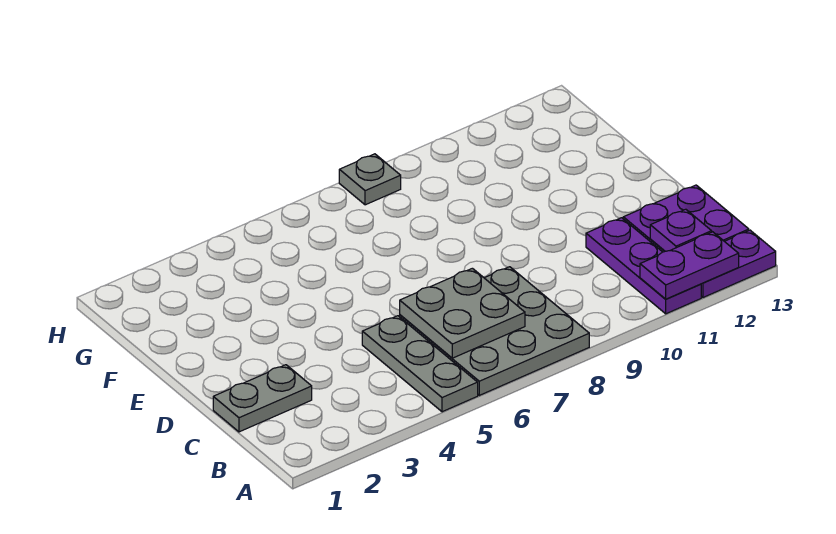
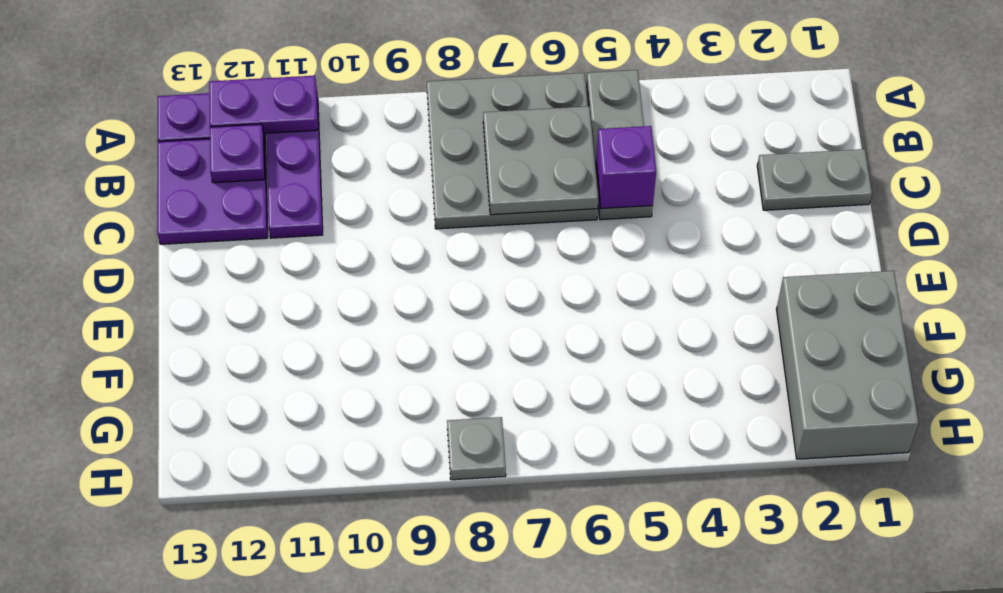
none -> purple brick C5 level 2
none -> grey brick F1:H2 level 1

